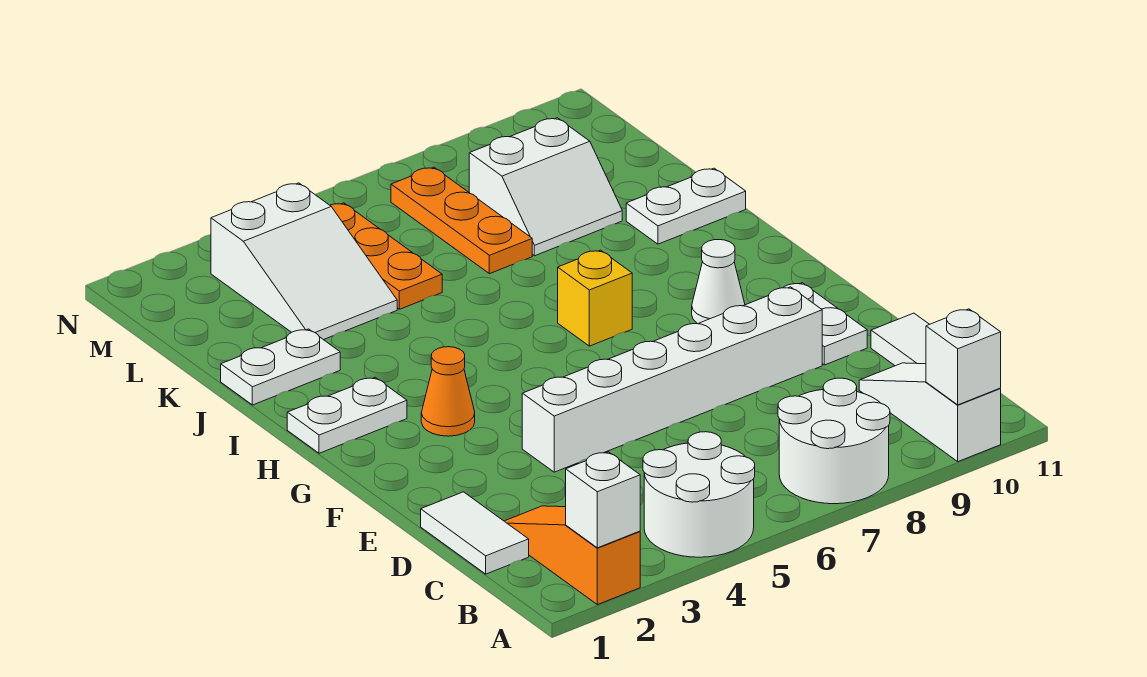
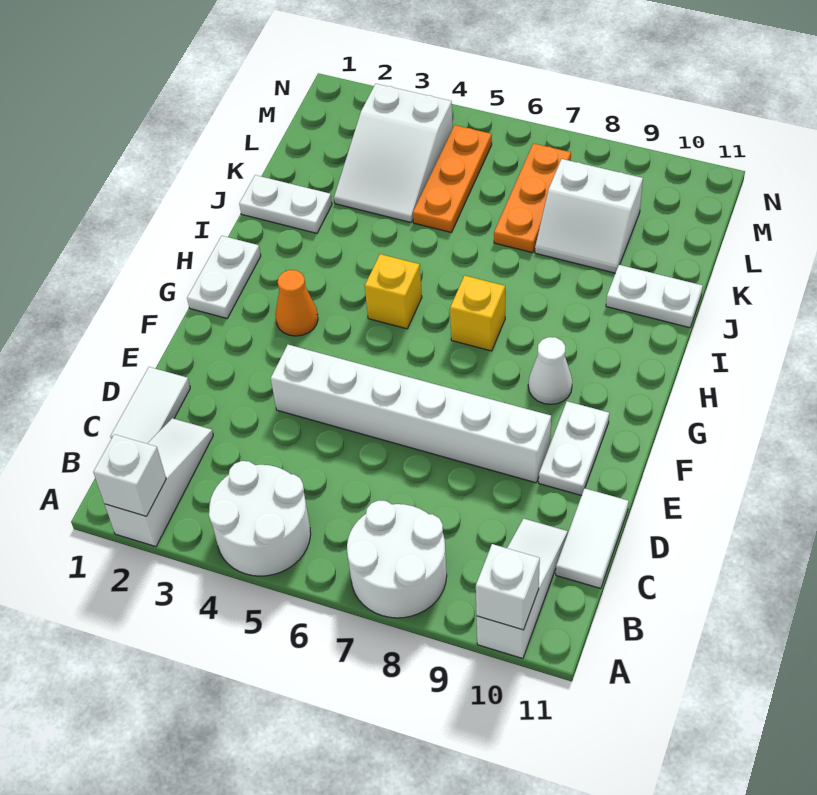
orange slope A2:C2 level 1 top A -> white slope A2:C2 level 1 top A
white plate H1:H2 level 1 -> white plate G1:H1 level 1
none -> yellow brick H5 level 1

